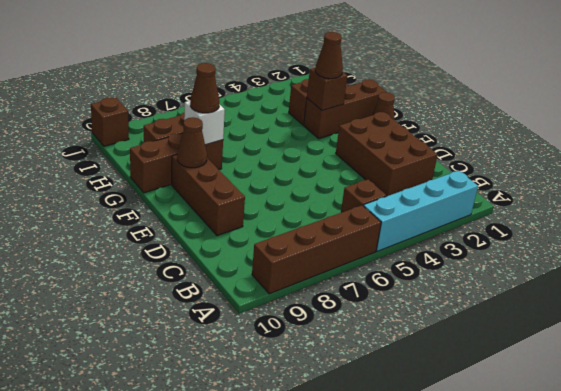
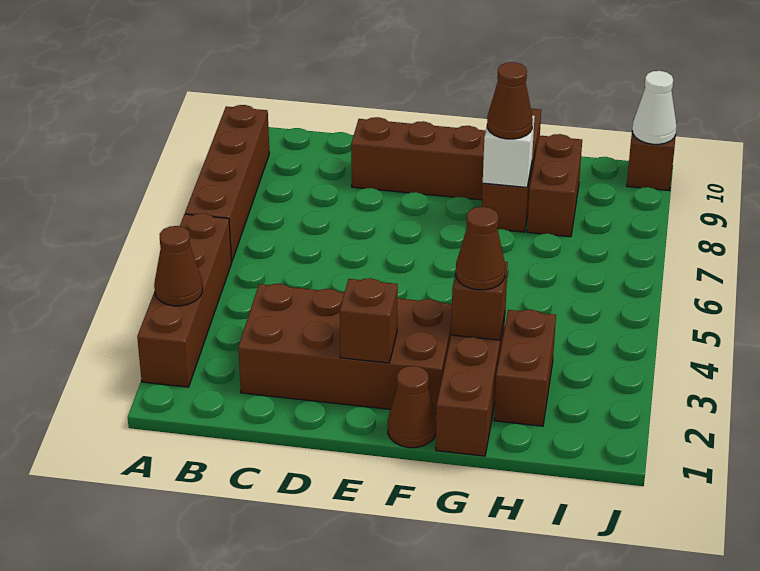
cyan brick A2:A5 level 1 -> brown brick A2:A5 level 1
brown brick B5 level 1 -> brown brick E2 level 2
brown brick C2:E3 level 1 -> brown brick C2:F3 level 1
brown cone F9 level 2 -> brown cone A3 level 2
none -> white cone J10 level 2

